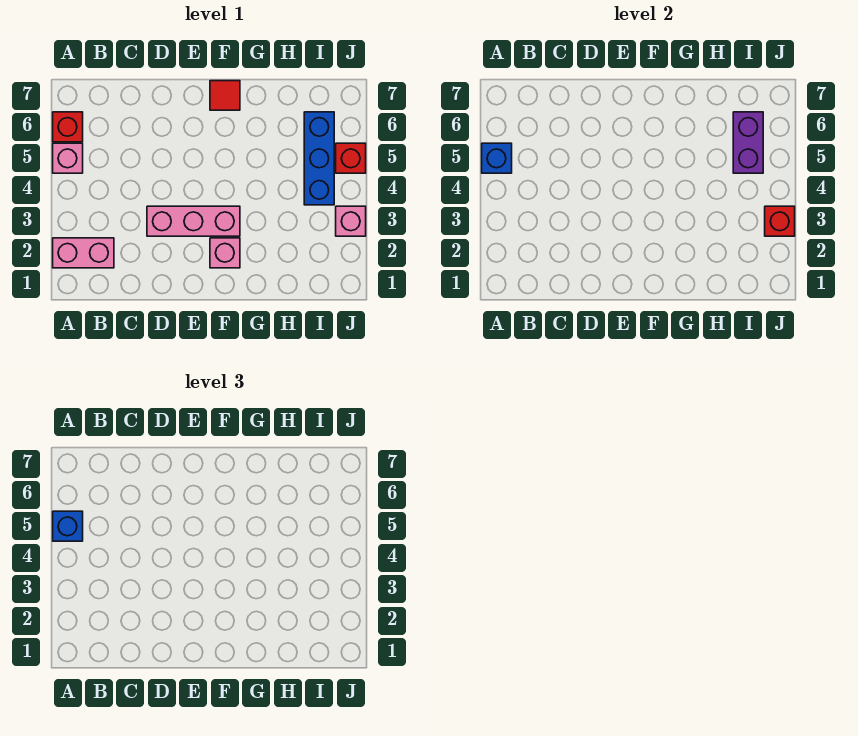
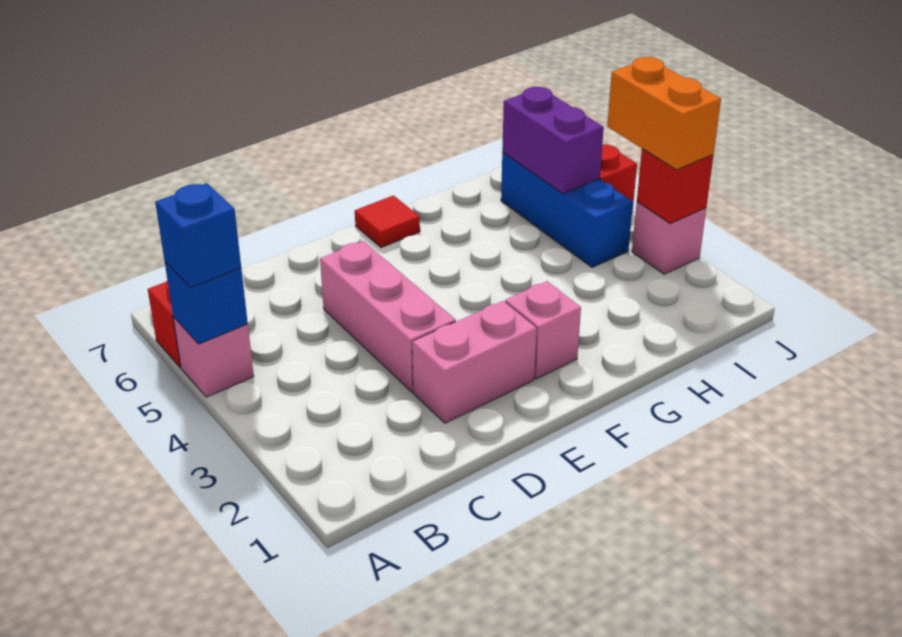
pink brick A2:B2 level 1 -> pink brick D2:E2 level 1
pink brick D3:F3 level 1 -> pink brick D3:D5 level 1
none -> orange brick J3:J4 level 3

